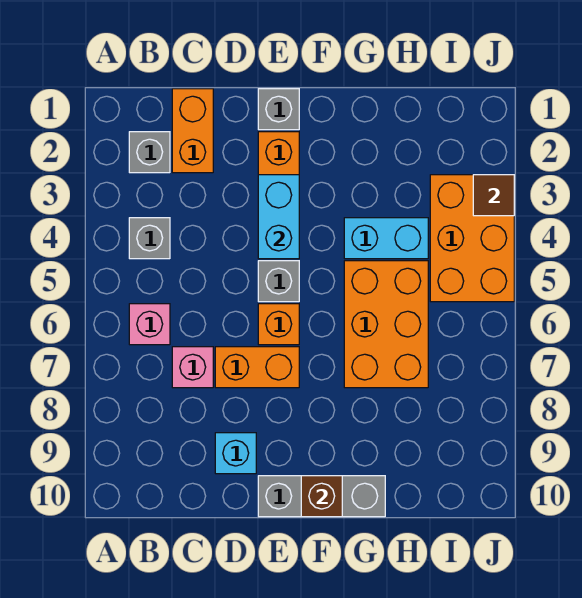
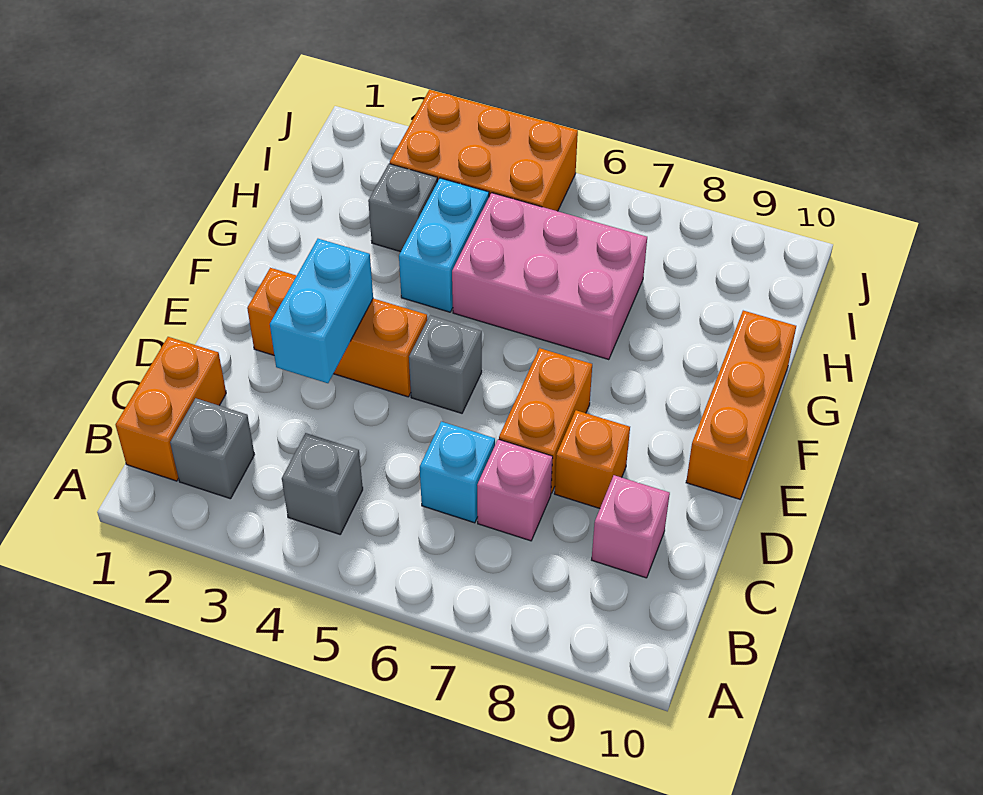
pink brick B6 level 1 -> pink brick C9 level 1
orange brick C1:C2 level 1 -> orange brick B1:C1 level 1
cyan brick D9 level 1 -> cyan brick C6 level 1
grey brick E1 level 1 -> grey brick H3 level 1
cyan brick E3:E4 level 2 -> cyan brick D3:E3 level 2
orange brick E6 level 1 -> orange brick D8 level 1
grey brick E10:G10 level 1 -> orange brick E10:G10 level 1
brown brick F10 level 2 -> none
orange brick G5:H7 level 1 -> pink brick G5:H7 level 1
brown tile J3 level 2 -> none

